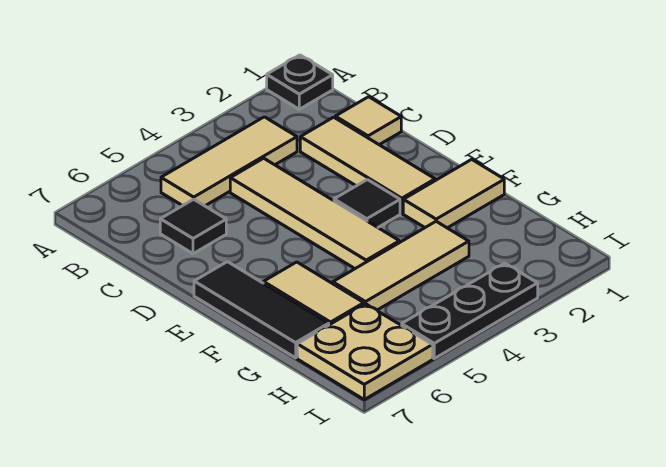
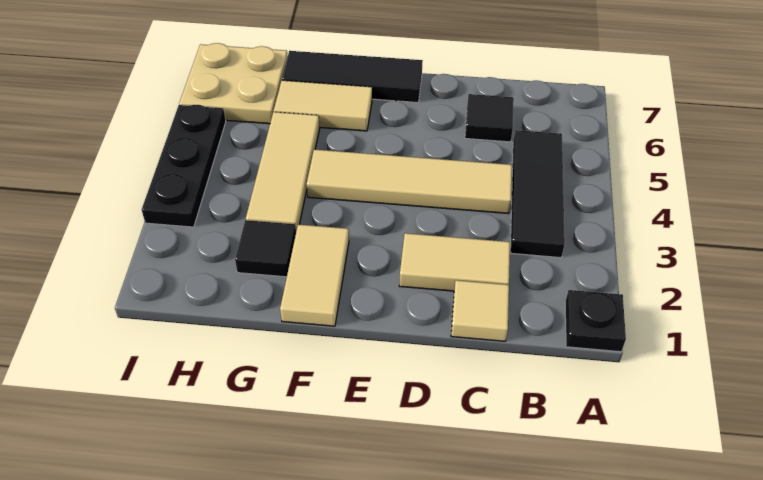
tan tile B3:B5 level 1 -> black tile B3:B5 level 1
tan tile C2:E2 level 1 -> tan tile C2:D2 level 1
black tile E3 level 1 -> black tile G2 level 1

